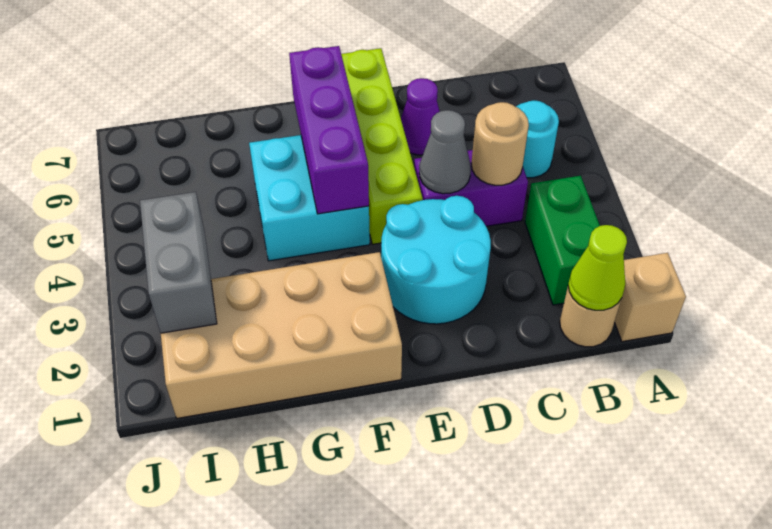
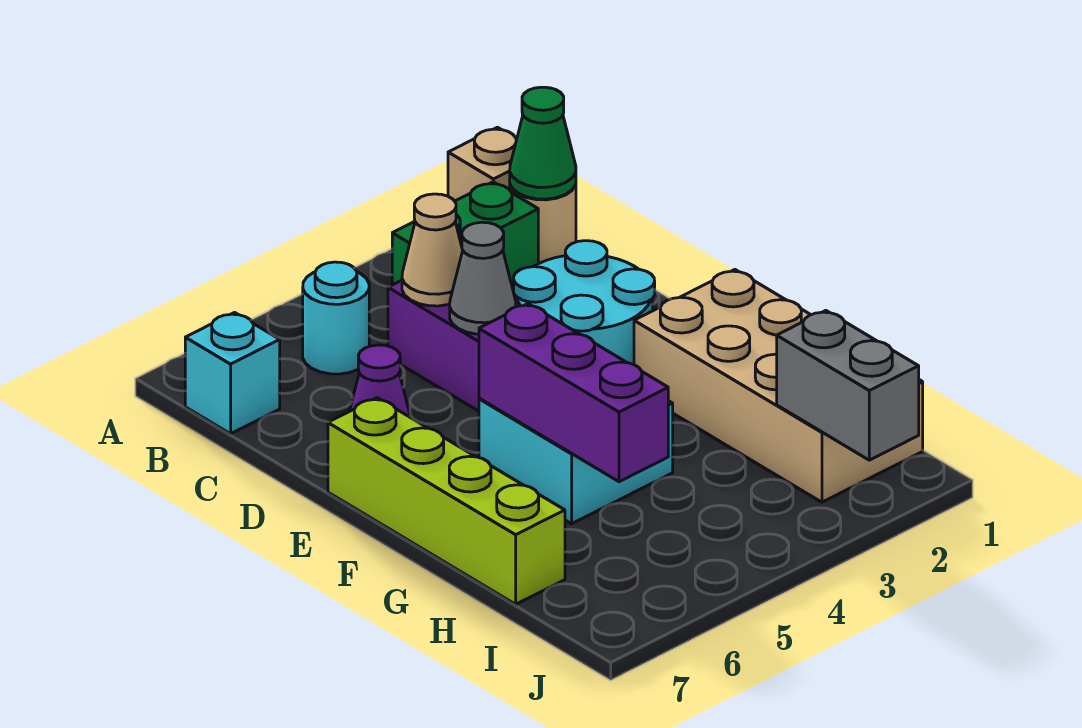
lime cone B1 level 2 -> green cone B1 level 2
none -> cyan brick B7 level 1
tan round brick C4 level 2 -> tan cone C4 level 2
lime brick E4:E7 level 1 -> lime brick E7:H7 level 1
purple brick F4:F6 level 2 -> purple brick F5:H5 level 2
grey brick I2:I3 level 2 -> grey brick I2:J2 level 2

